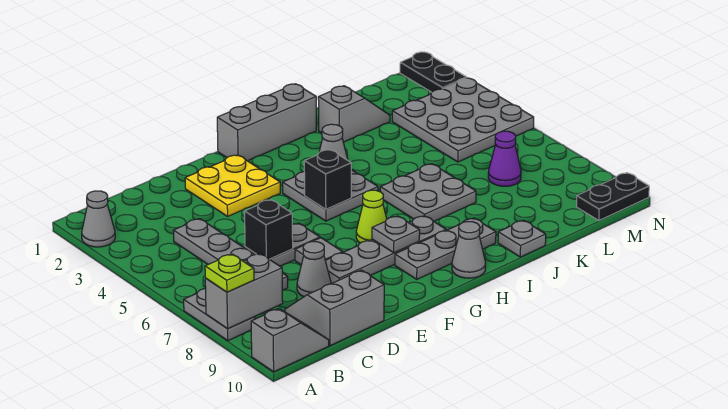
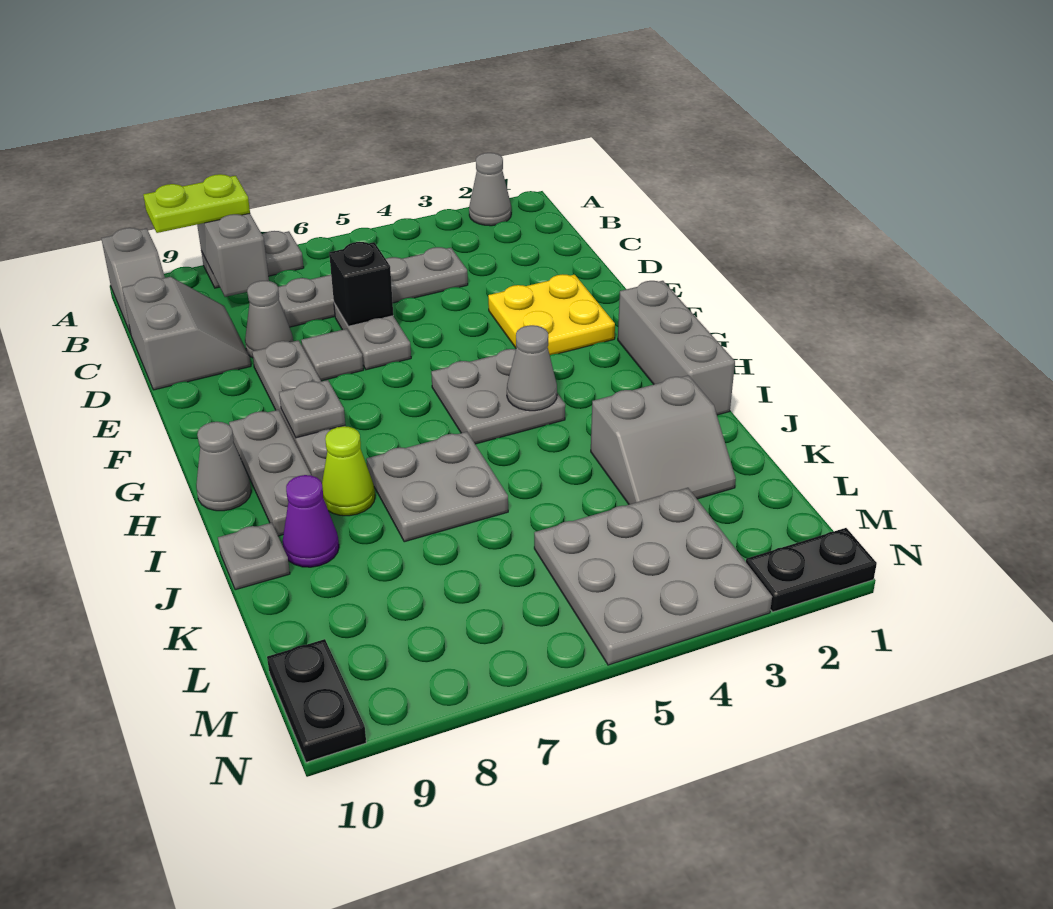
lime plate A8 level 3 -> lime plate A8:A9 level 3
black brick G5 level 2 -> none
lime cone G7 level 1 -> lime cone I8 level 1
grey slope J2:K2 level 1 top J -> grey slope J2:K3 level 1 top J
purple cone L7 level 1 -> purple cone J9 level 1

